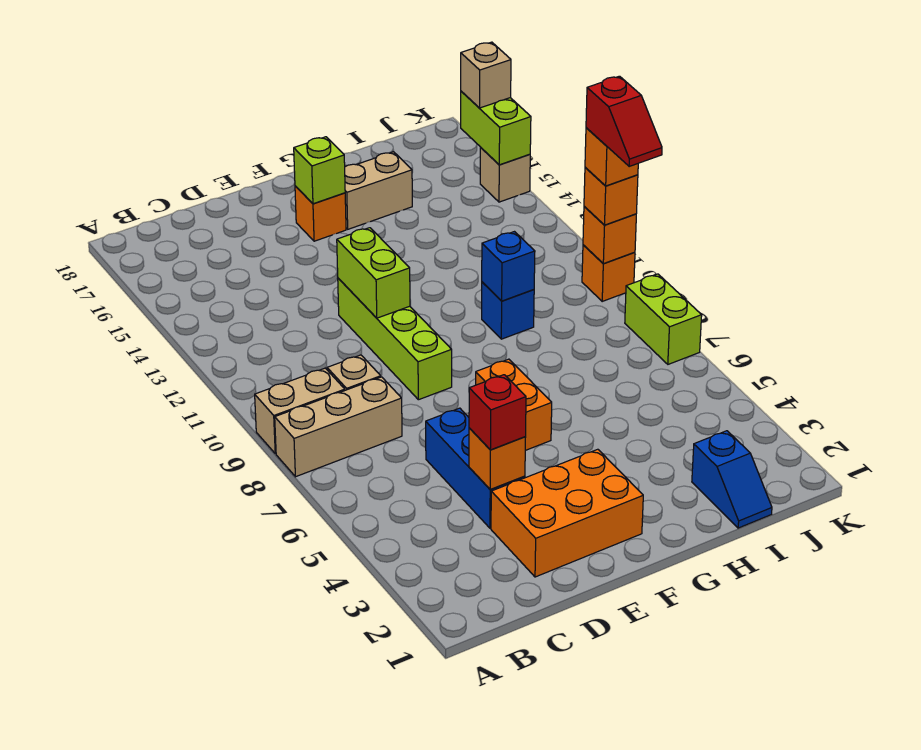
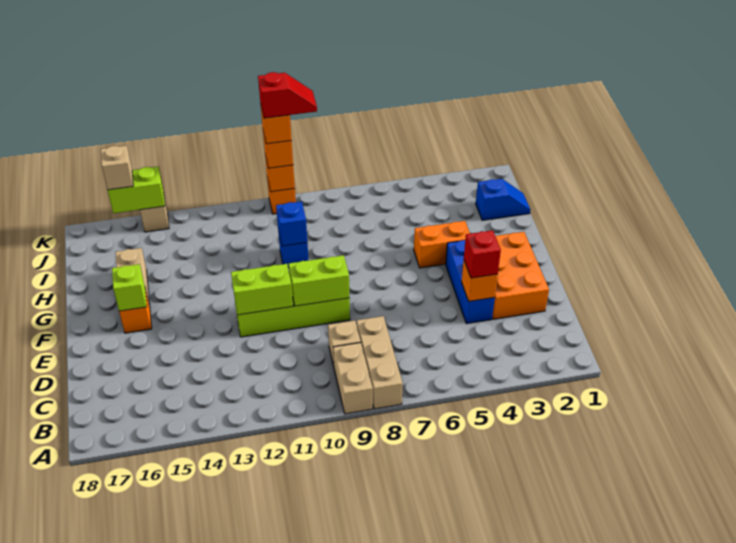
blue brick D4:D6 level 1 -> blue brick D4:F4 level 1
orange brick F6:F7 level 1 -> orange brick G4:G5 level 1
lime brick K7:K8 level 1 -> lime brick E9:E10 level 2

